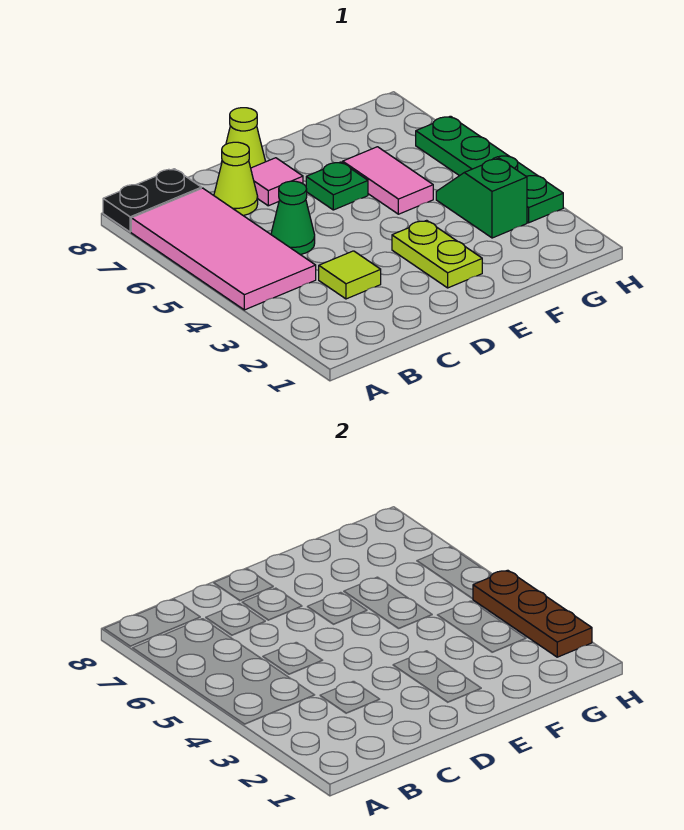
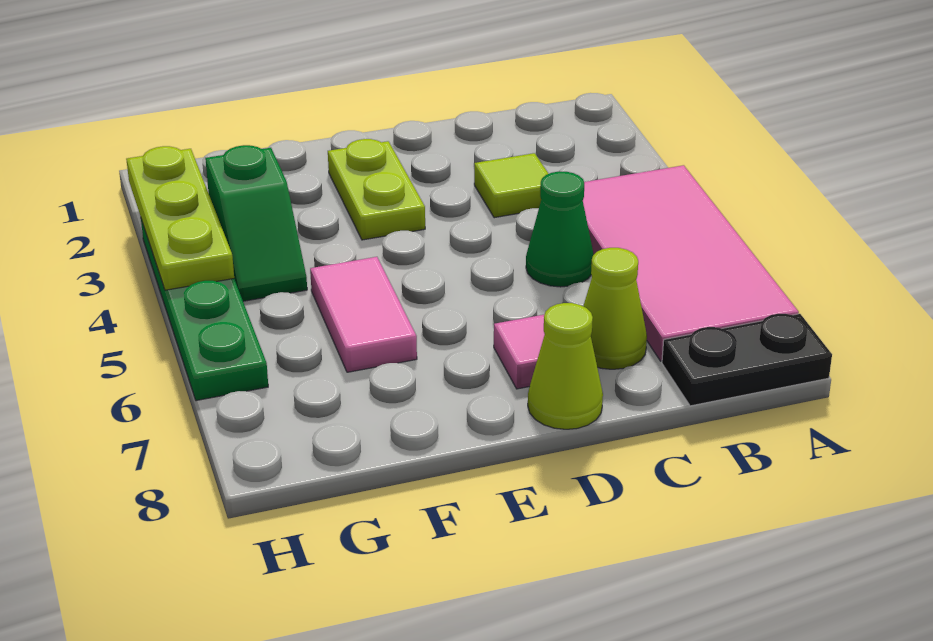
green plate E6 level 1 -> none
brown plate H2:H4 level 2 -> lime plate H2:H4 level 2

